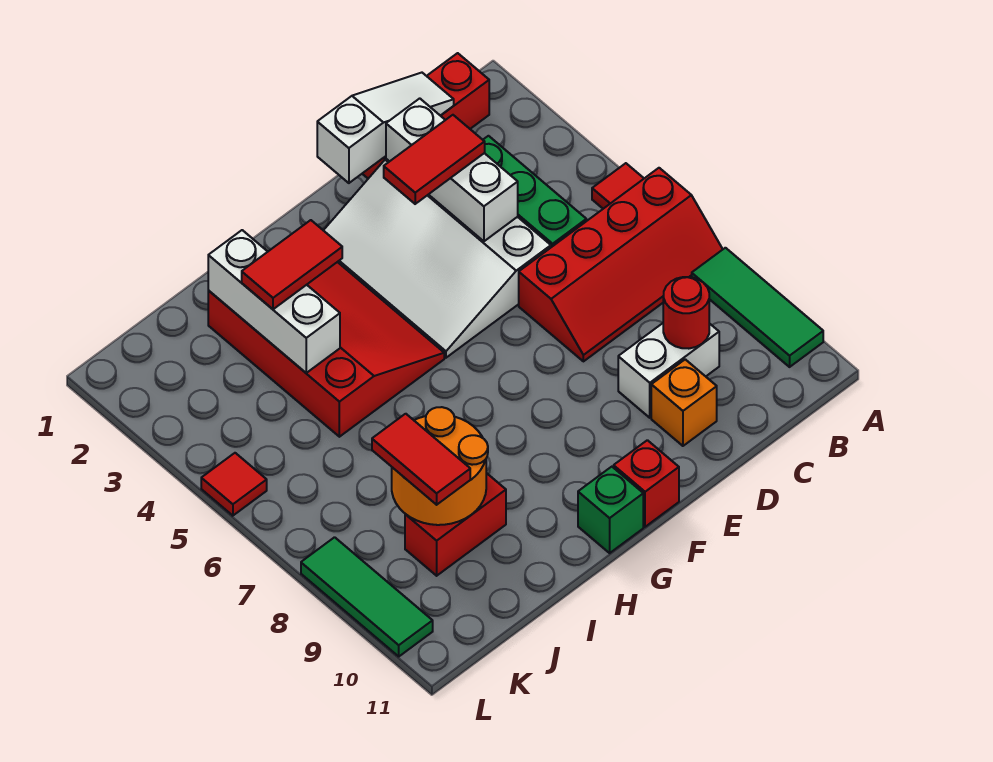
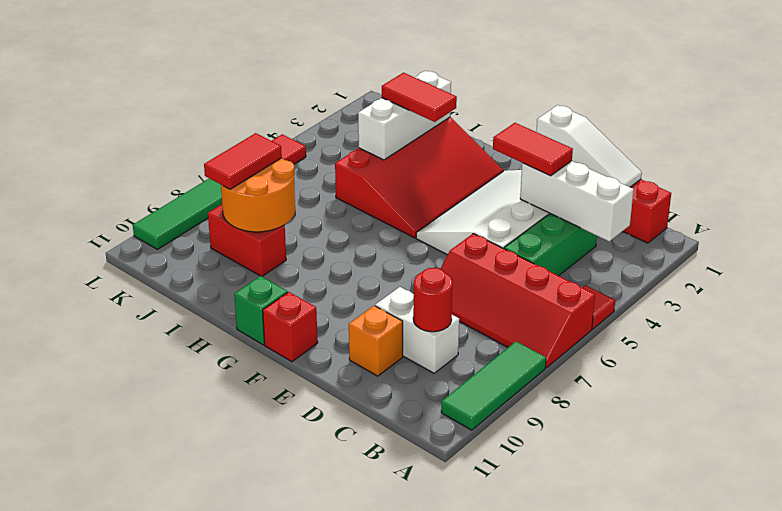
white brick D2:D4 level 2 -> white brick B3:D3 level 2

